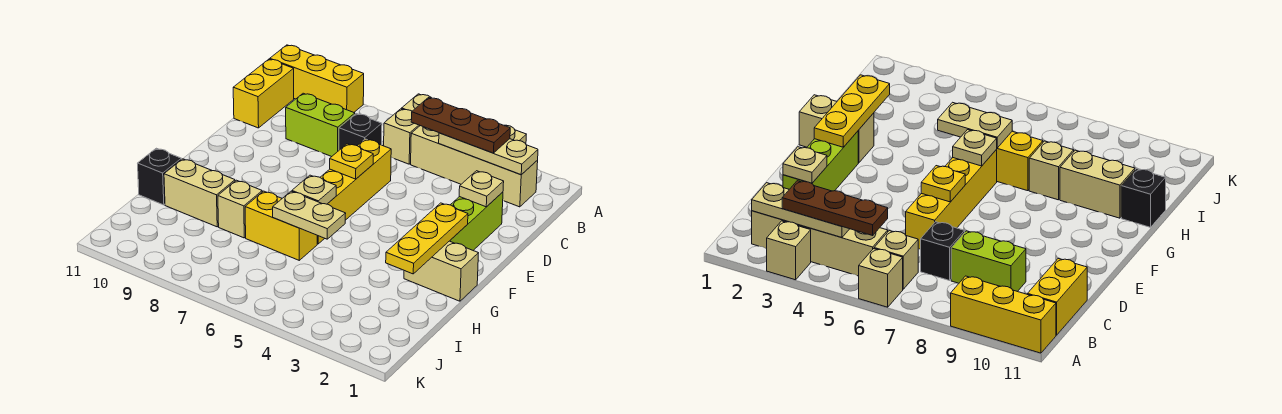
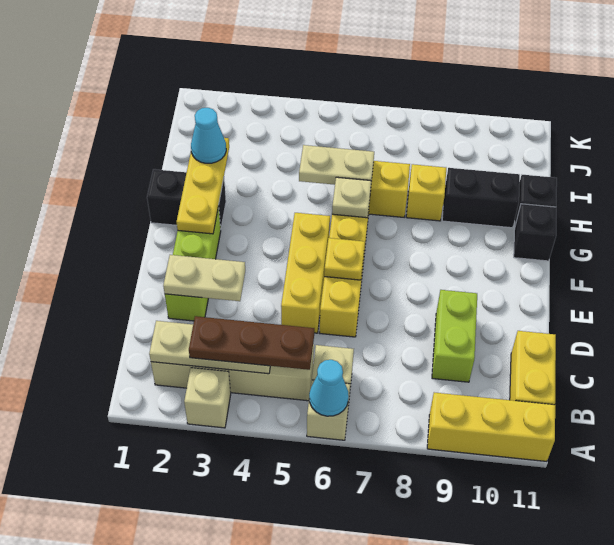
none -> cyan cone A6 level 2
black brick C7 level 1 -> black brick G11 level 1
lime brick C8:C9 level 1 -> lime brick C9:D9 level 1
tan plate D2 level 2 -> tan plate D2:D3 level 2
none -> yellow brick D5:F5 level 1
tan brick G1:G2 level 1 -> black brick G1:G2 level 1
none -> cyan cone H2 level 3
tan brick H8 level 1 -> yellow brick H8 level 1
tan brick H9:H10 level 1 -> black brick H9:H10 level 1

